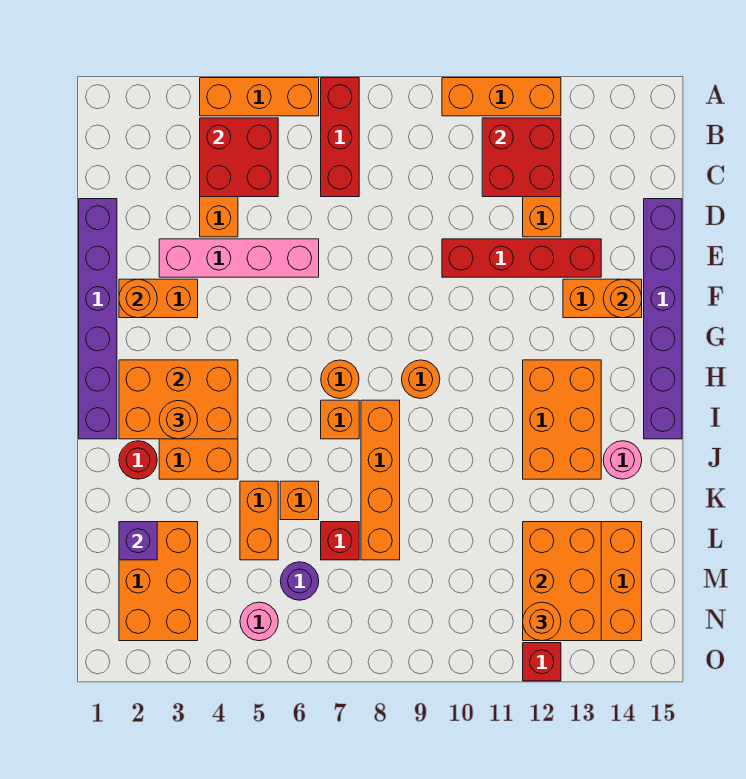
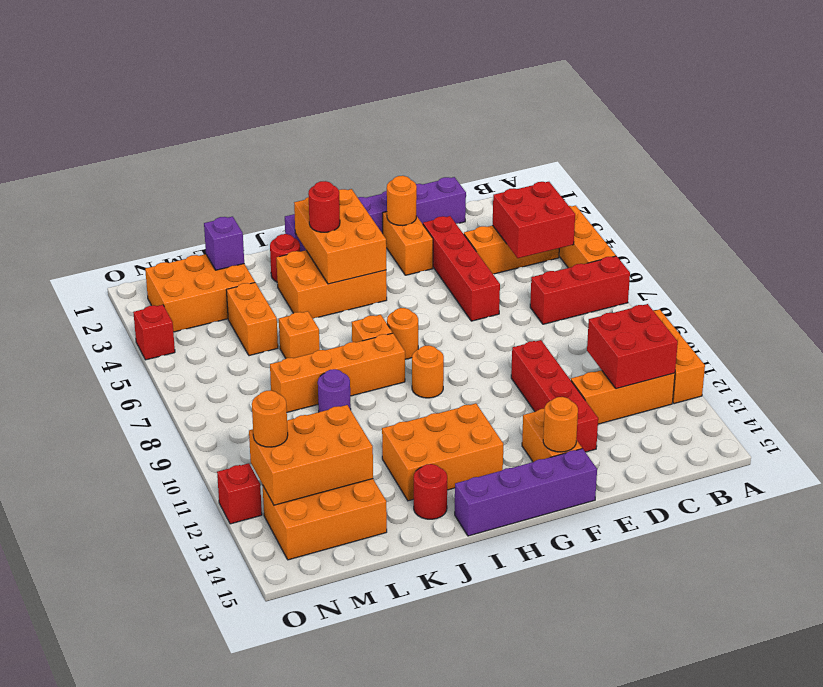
purple brick D15:I15 level 1 -> purple brick F15:I15 level 1
pink brick E3:E6 level 1 -> red brick E3:E6 level 1
orange round brick I3 level 3 -> red round brick I3 level 3
pink round brick J14 level 1 -> red round brick J14 level 1
orange brick K5:L5 level 1 -> orange brick L4:L5 level 1
red brick L7 level 1 -> red brick O4 level 1
purple round brick M6 level 1 -> purple round brick K9 level 1
pink round brick N5 level 1 -> none

